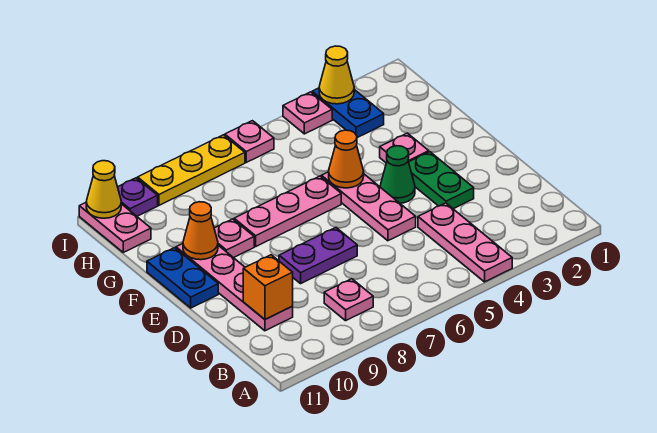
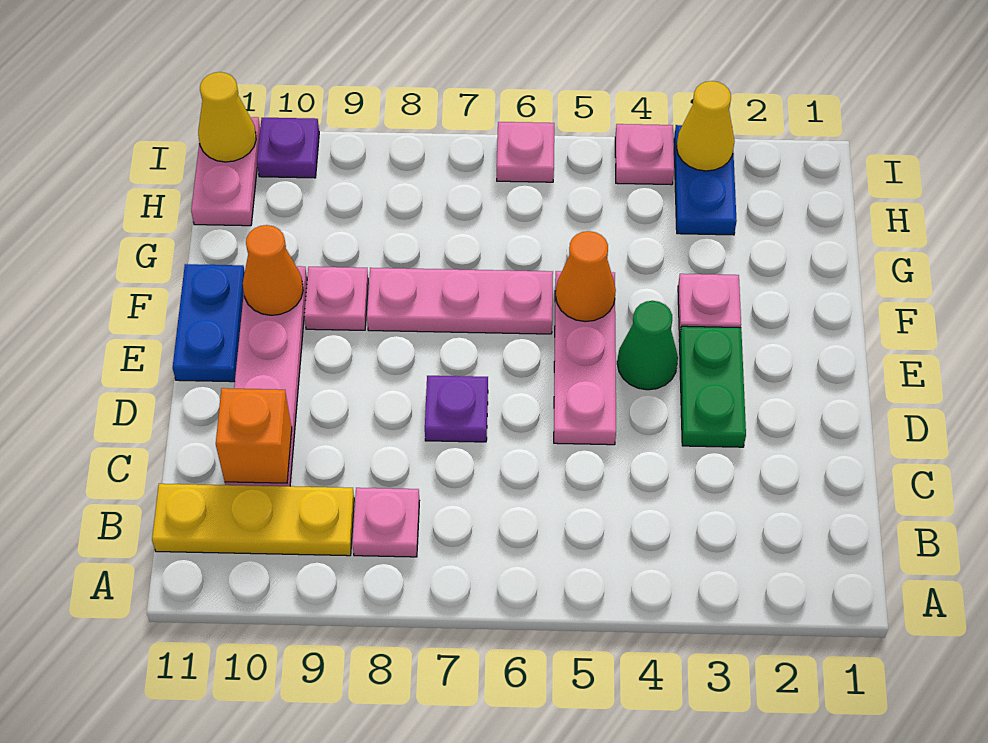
pink plate A4:C4 level 1 -> none
purple plate D7:D8 level 1 -> purple plate D7 level 1
yellow plate I7:I9 level 1 -> yellow plate B9:B11 level 1

